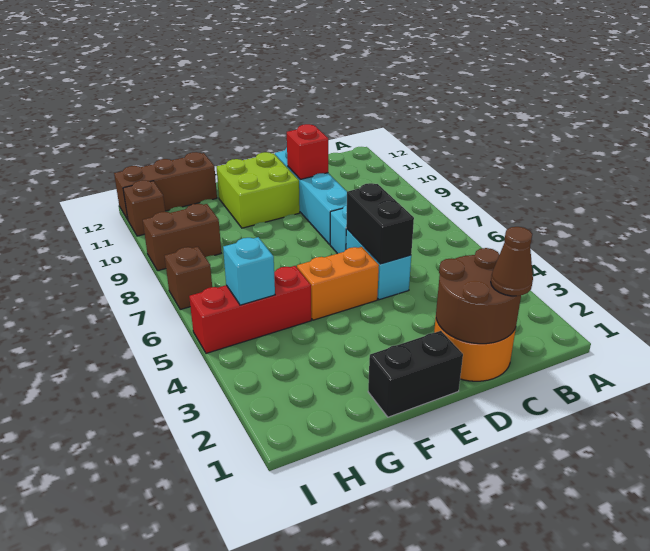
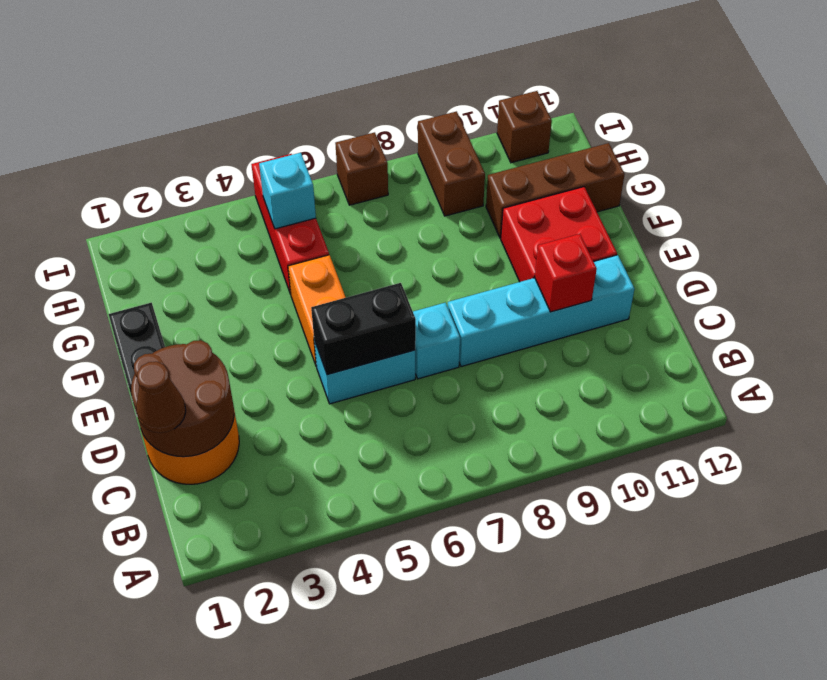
lime brick E10:F11 level 1 -> red brick E10:F11 level 1
brown brick G12:I12 level 1 -> brown brick G10:G12 level 1

